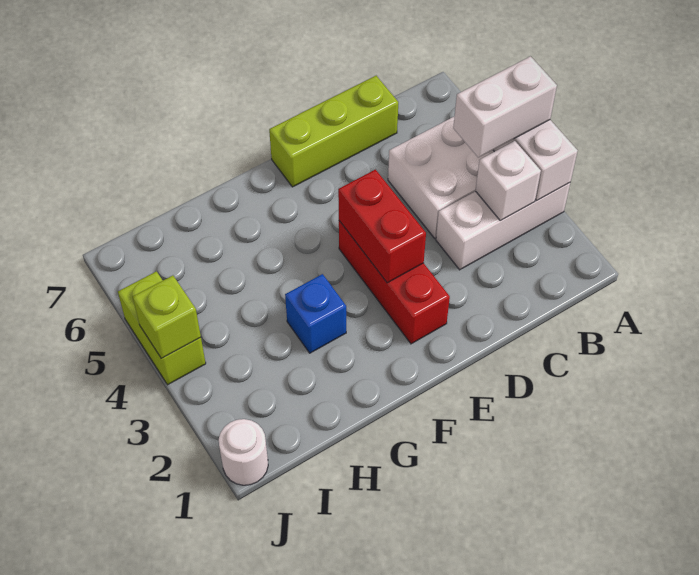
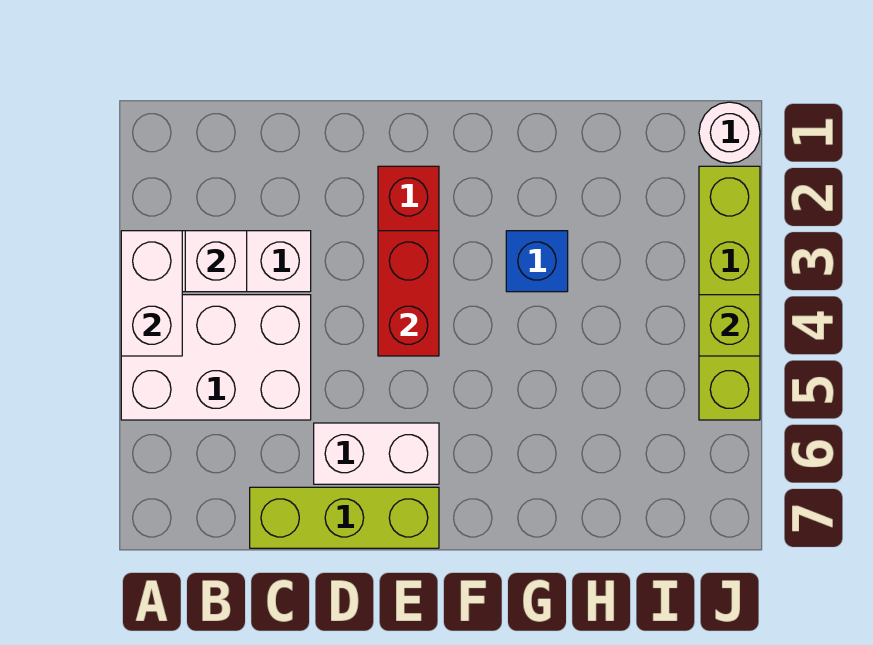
white brick A4:B4 level 3 -> white brick D6:E6 level 1
lime brick J4:J5 level 1 -> lime brick J2:J5 level 1

